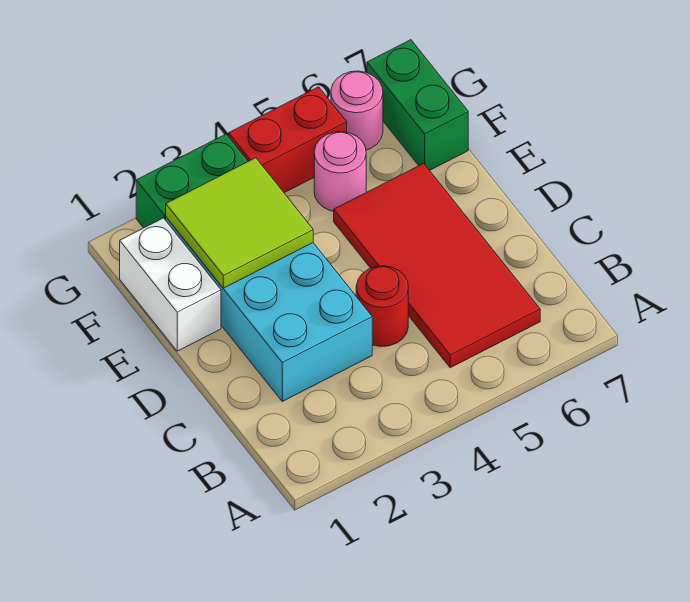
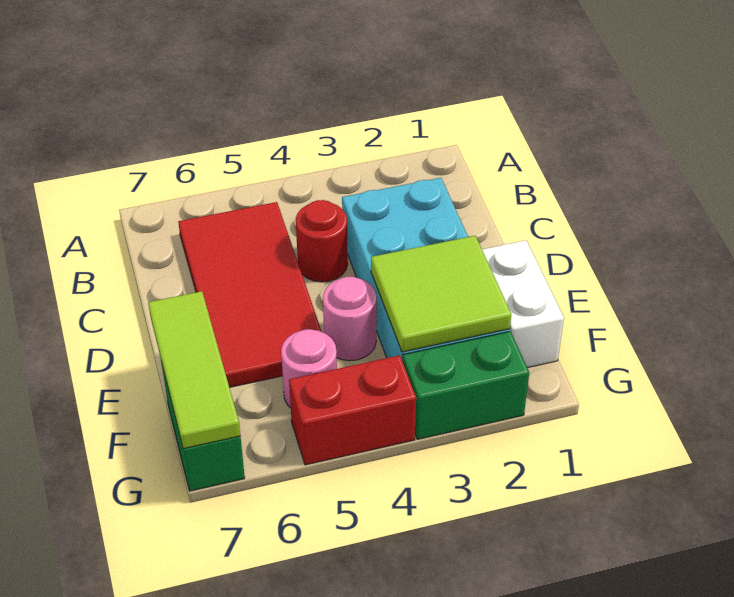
none -> lime tile E7:G7 level 2
pink round brick G6 level 1 -> pink round brick E4 level 1

